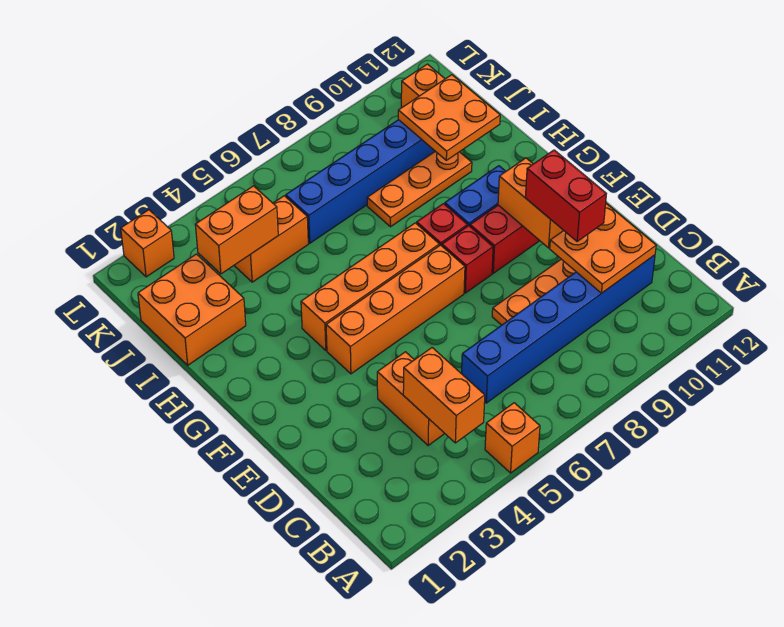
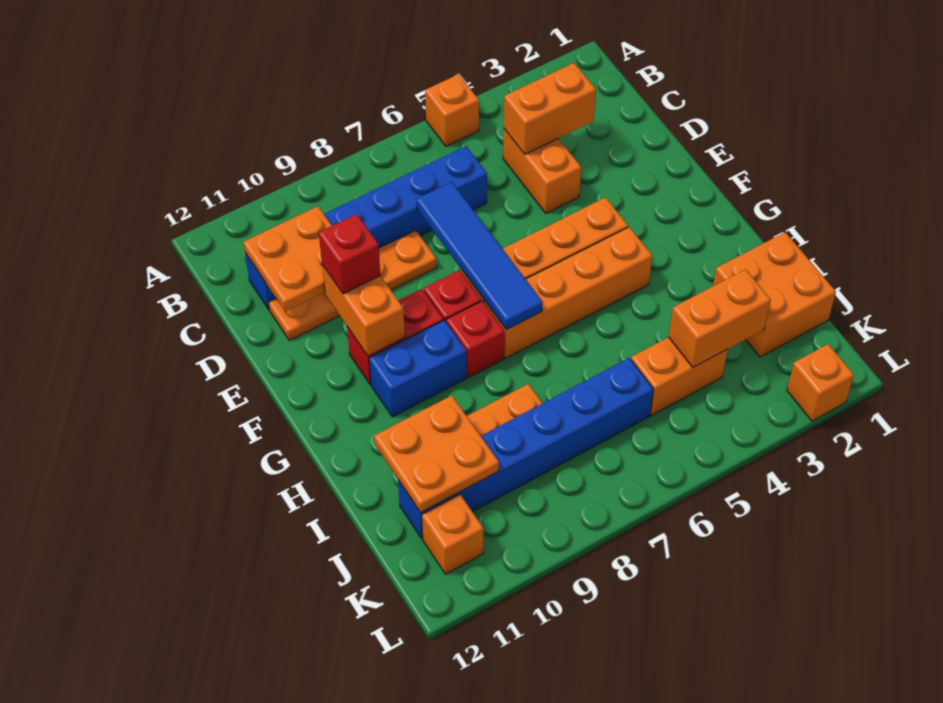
orange brick B4:C4 level 2 -> orange brick C3:C4 level 2
none -> blue tile D7:G7 level 2
red brick D10:E10 level 3 -> red brick E10 level 3

